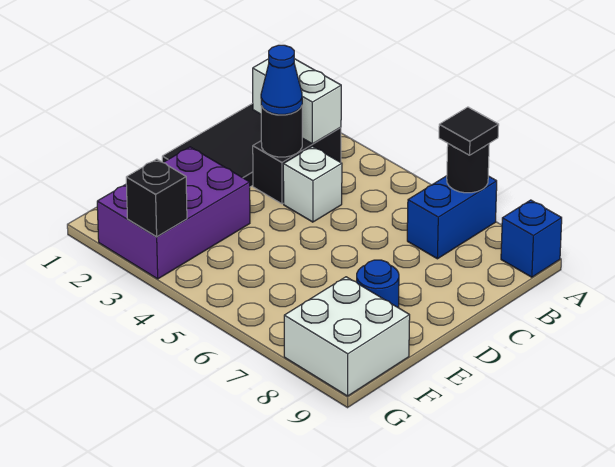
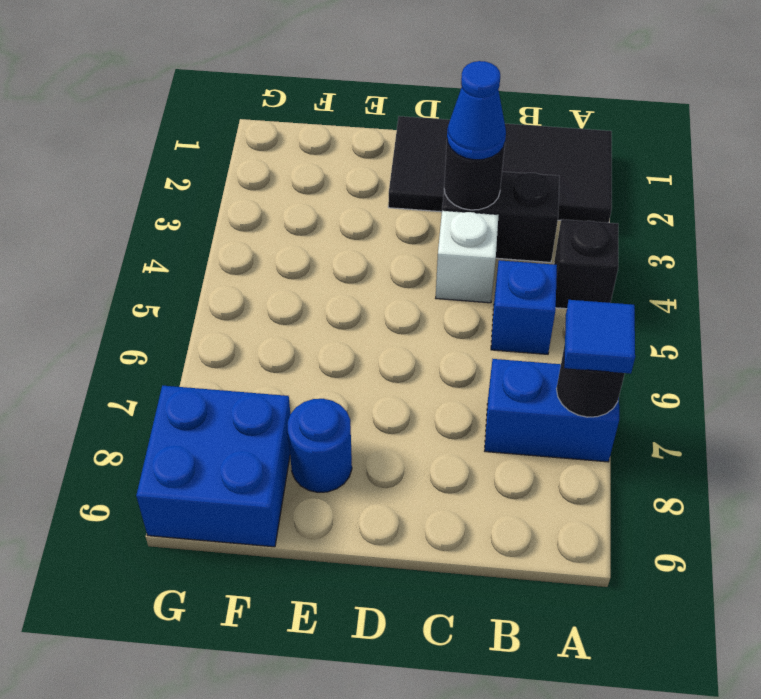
black tile A7 level 3 -> blue tile A7 level 3
blue brick A9 level 1 -> blue brick B5 level 1
white brick B2:B3 level 2 -> none
purple brick E2:G3 level 1 -> none
white brick F8:G9 level 1 -> blue brick F8:G9 level 1
black brick G3 level 2 -> black brick A4 level 1

